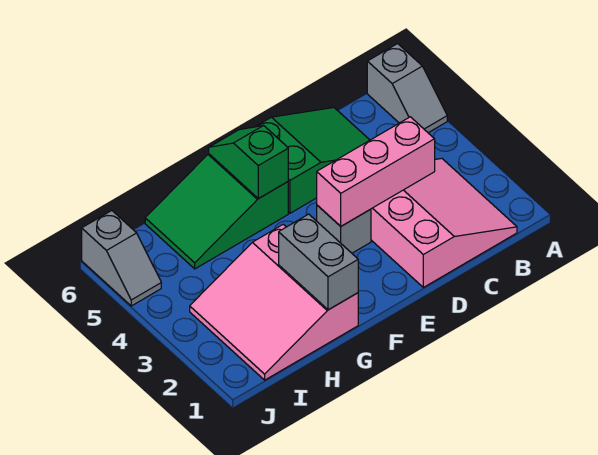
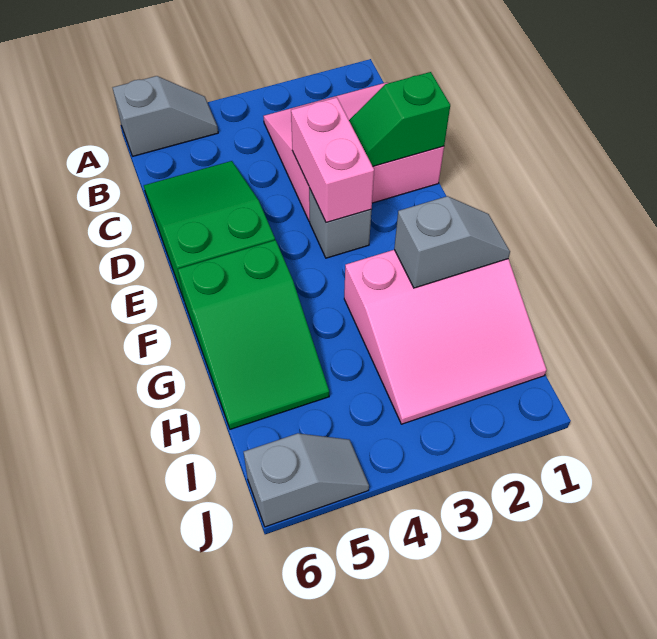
pink brick C3:E3 level 2 -> pink brick D3:E3 level 2
green slope F5:F6 level 2 top 5 -> green slope D1:D2 level 2 top 1
grey brick G1:G2 level 2 -> grey slope G1:G2 level 2 top 2

